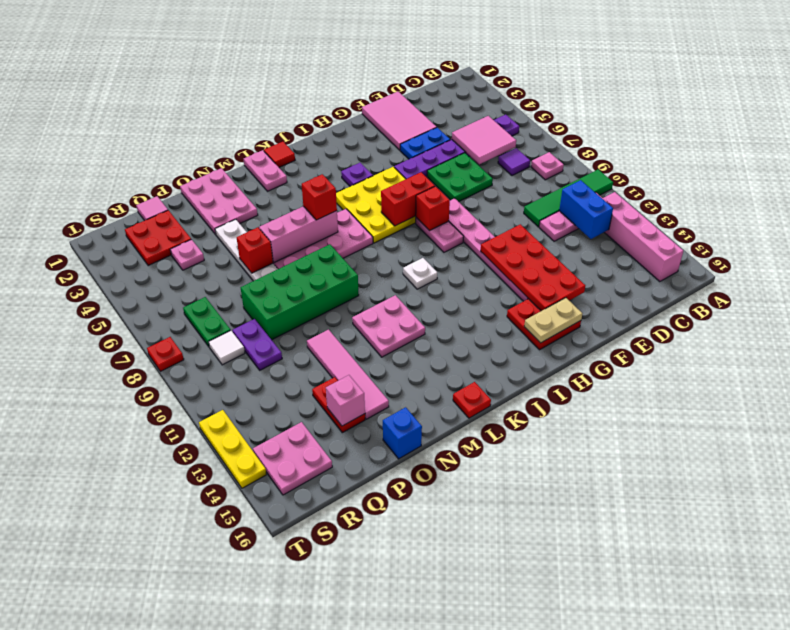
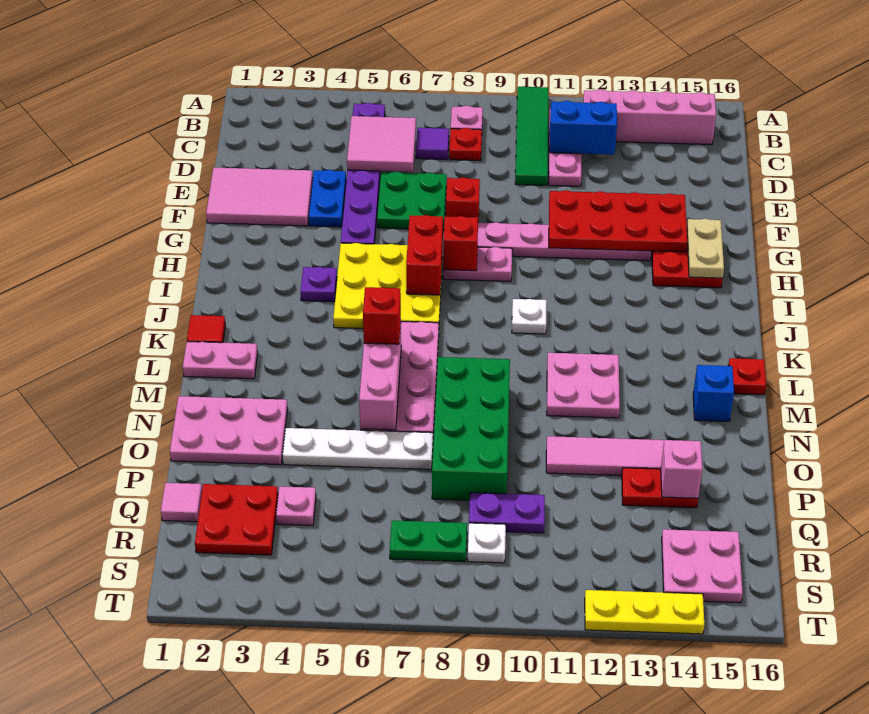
red brick O6 level 2 -> red brick F8 level 1
blue brick O16 level 1 -> blue brick M15 level 1
white tile R9 level 1 -> white plate R9 level 1
red plate T8 level 1 -> red plate C8 level 1

